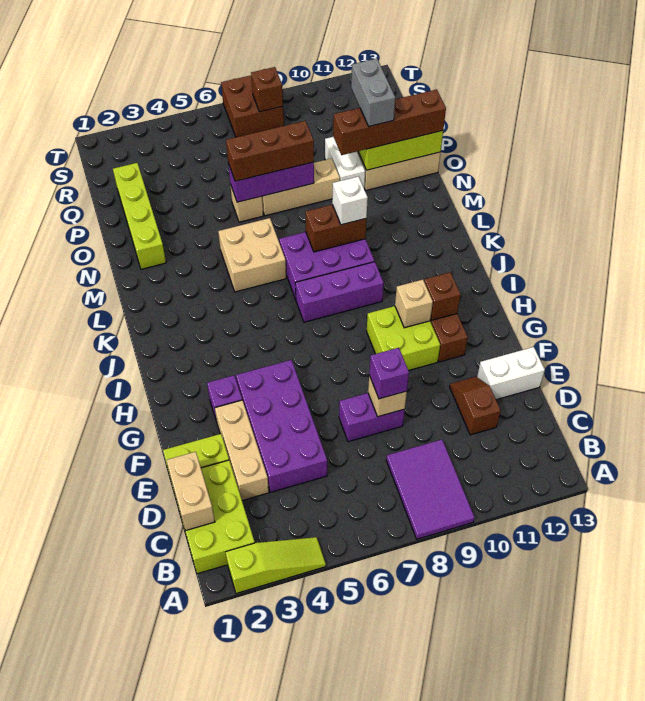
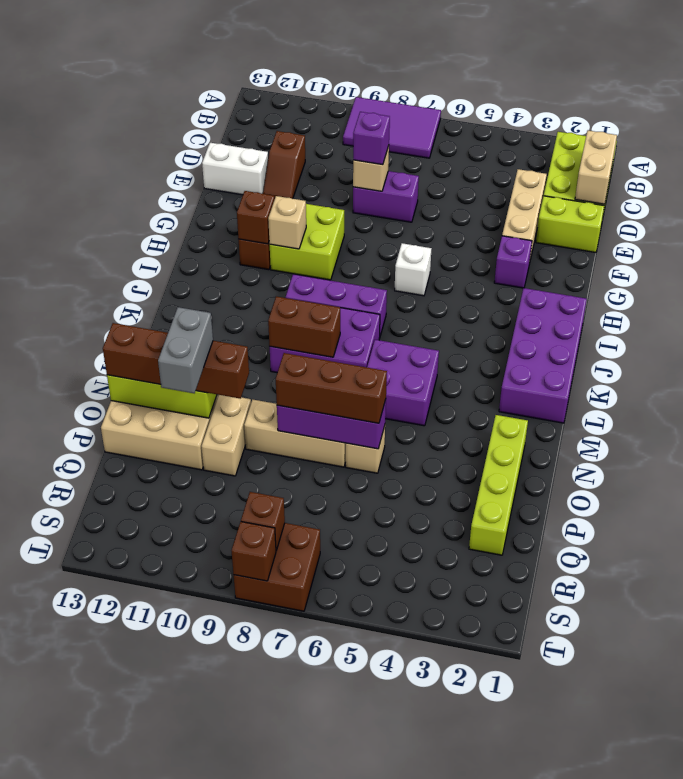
lime slope A2:A4 level 1 top 2 -> none
purple tile A8:C9 level 1 -> purple tile A7:B9 level 1
purple brick D4:G5 level 1 -> purple brick I1:L2 level 1
tan brick L5:M6 level 1 -> purple brick L5:M6 level 1
white brick L9 level 3 -> white brick H6 level 1
white brick O10:P10 level 1 -> tan brick O10:P10 level 1
none -> brown brick T8 level 2

